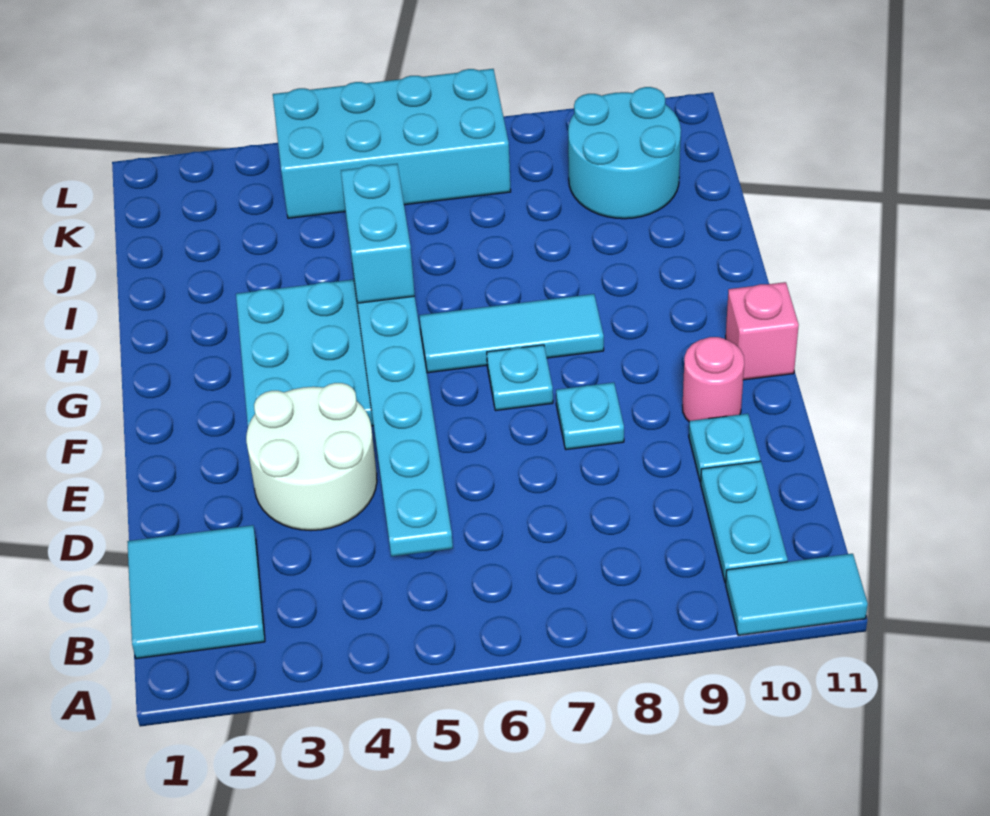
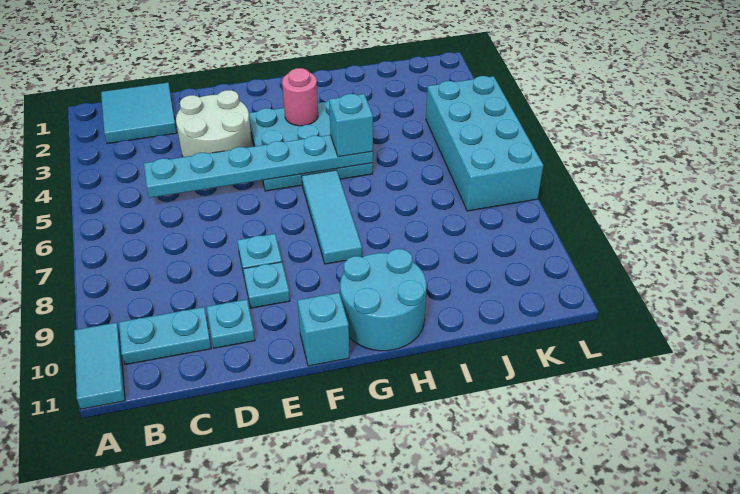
pink round brick E10 level 1 -> pink round brick G3 level 2
cyan plate F7 level 1 -> cyan plate E9 level 1
pink brick F11 level 1 -> cyan brick F11 level 1
cyan brick H5:I5 level 3 -> cyan brick H5 level 3
cyan round brick J9:K10 level 1 -> cyan round brick G10:H11 level 1

